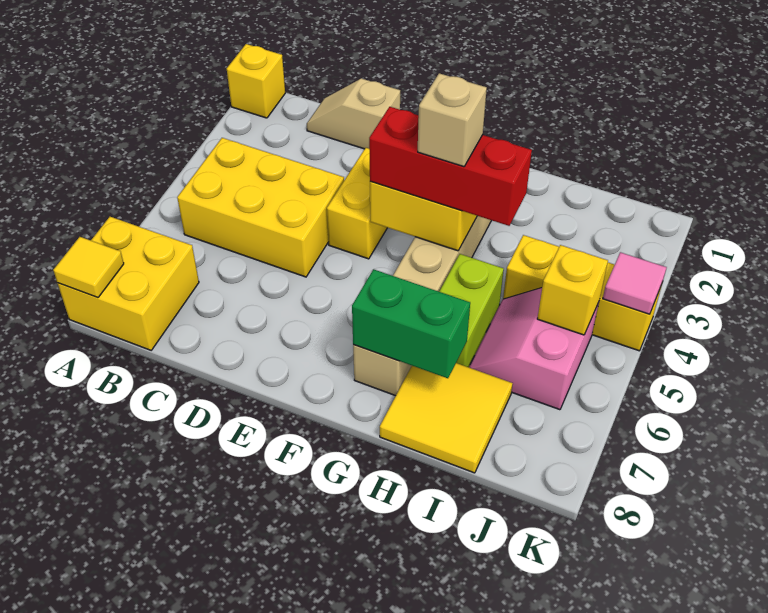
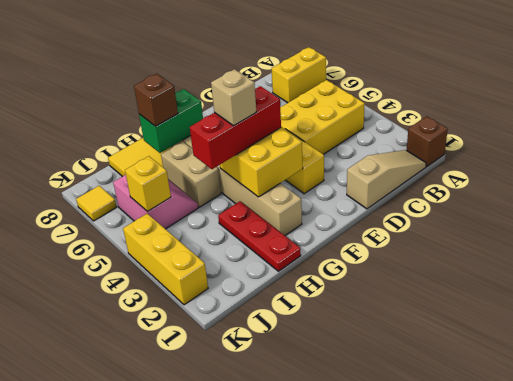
yellow brick A1 level 1 -> brown brick A1 level 1
yellow brick A7:B8 level 1 -> yellow brick A7:B7 level 1
yellow tile A8 level 2 -> yellow tile K7 level 1
tan slope C1:D1 level 1 top D -> tan slope B1:D1 level 1 top D
none -> red plate H1:H3 level 1
lime brick H5:H6 level 1 -> tan brick H5:H6 level 1
none -> brown brick H7 level 3
yellow brick I4:K4 level 1 -> yellow brick K2:K4 level 1
pink tile K4 level 2 -> none

